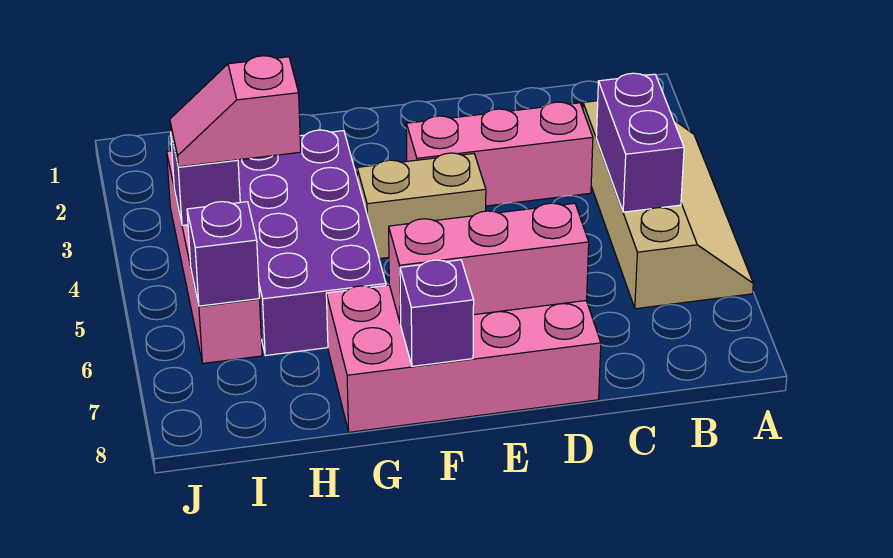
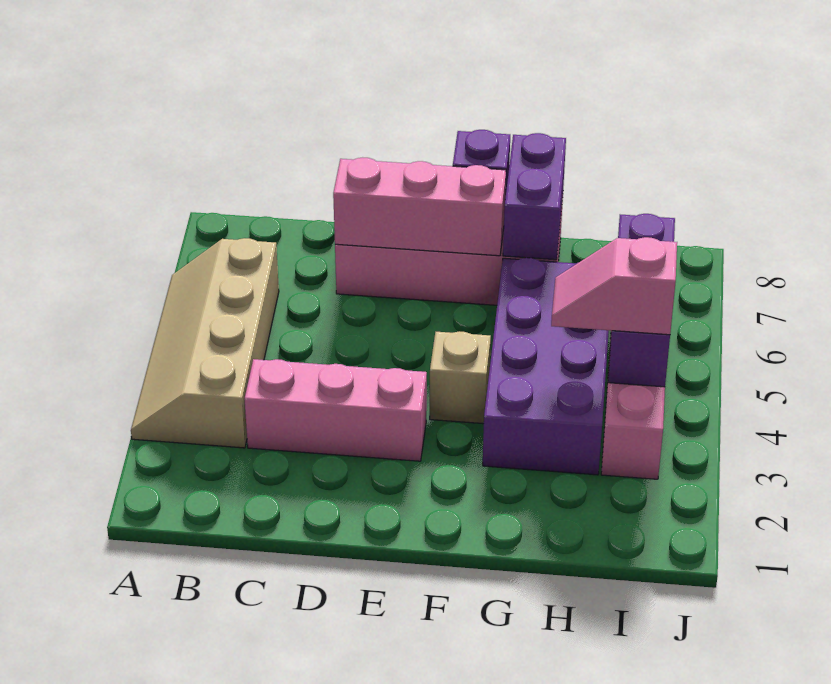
purple brick B4:B5 level 2 -> purple brick G7:G8 level 2
tan brick E4:F4 level 1 -> tan brick F4 level 1
pink slope H4:I4 level 3 top H -> pink slope H4:I4 level 3 top I

